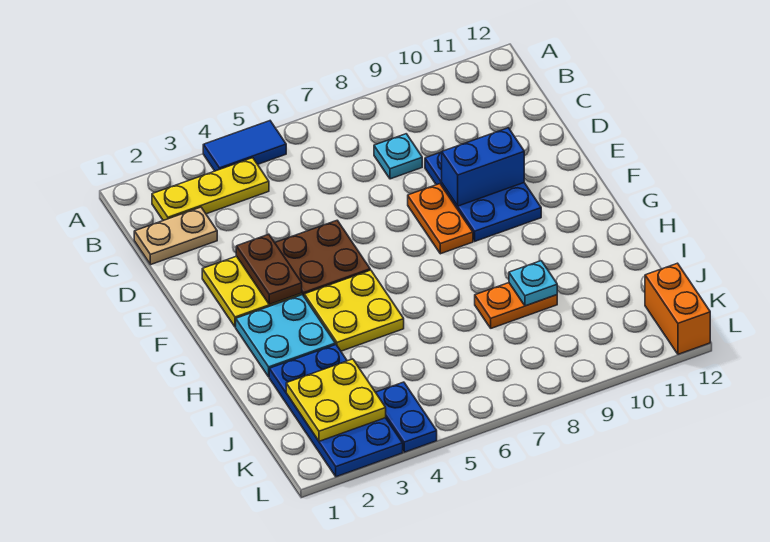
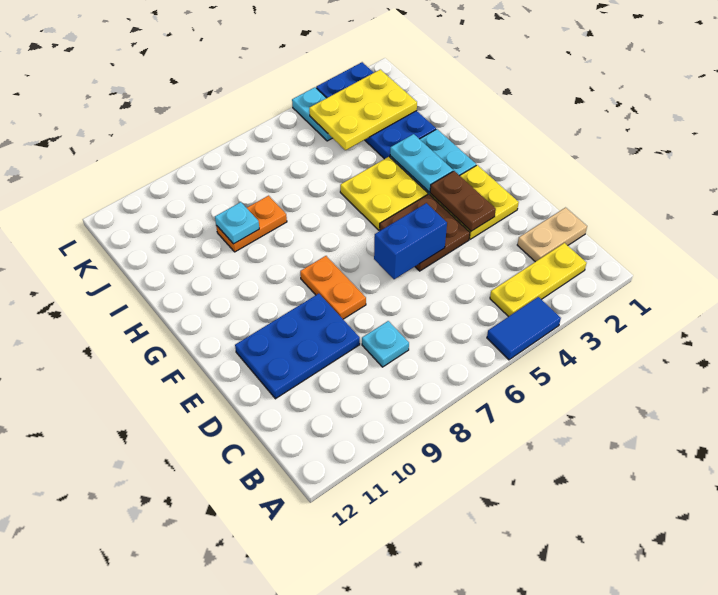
blue plate D9:F10 level 1 -> blue plate D9:E11 level 1
blue brick E9:E10 level 2 -> blue brick E5:E6 level 2
none -> cyan plate G3:H3 level 2
yellow plate J2:K3 level 2 -> yellow plate J2:K4 level 2
blue plate K4:L4 level 1 -> cyan plate K4:L4 level 1
orange brick K12:L12 level 1 -> none

